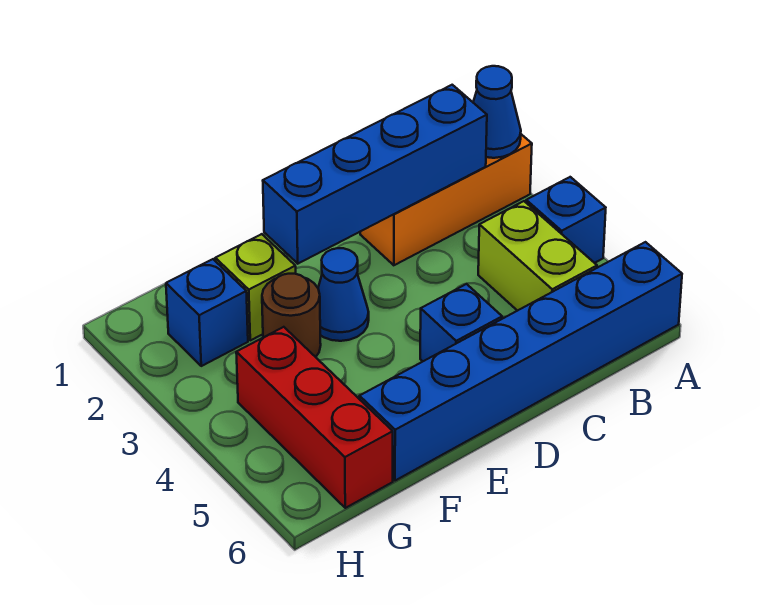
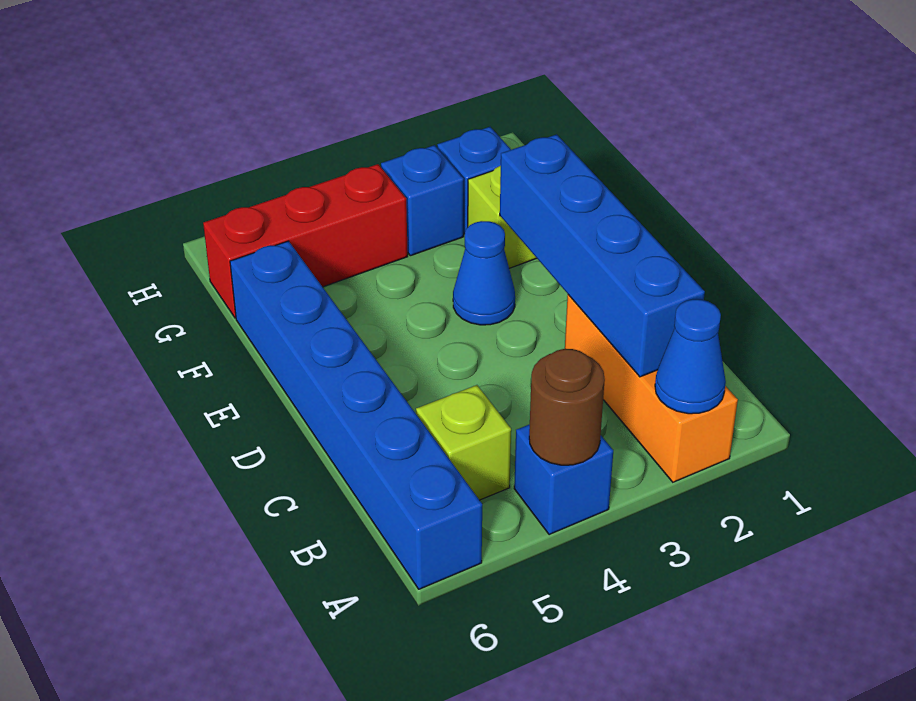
lime brick B4:B5 level 1 -> lime brick B5 level 1
blue brick D5 level 1 -> blue brick G3 level 1
brown round brick F3 level 1 -> brown round brick A4 level 2

